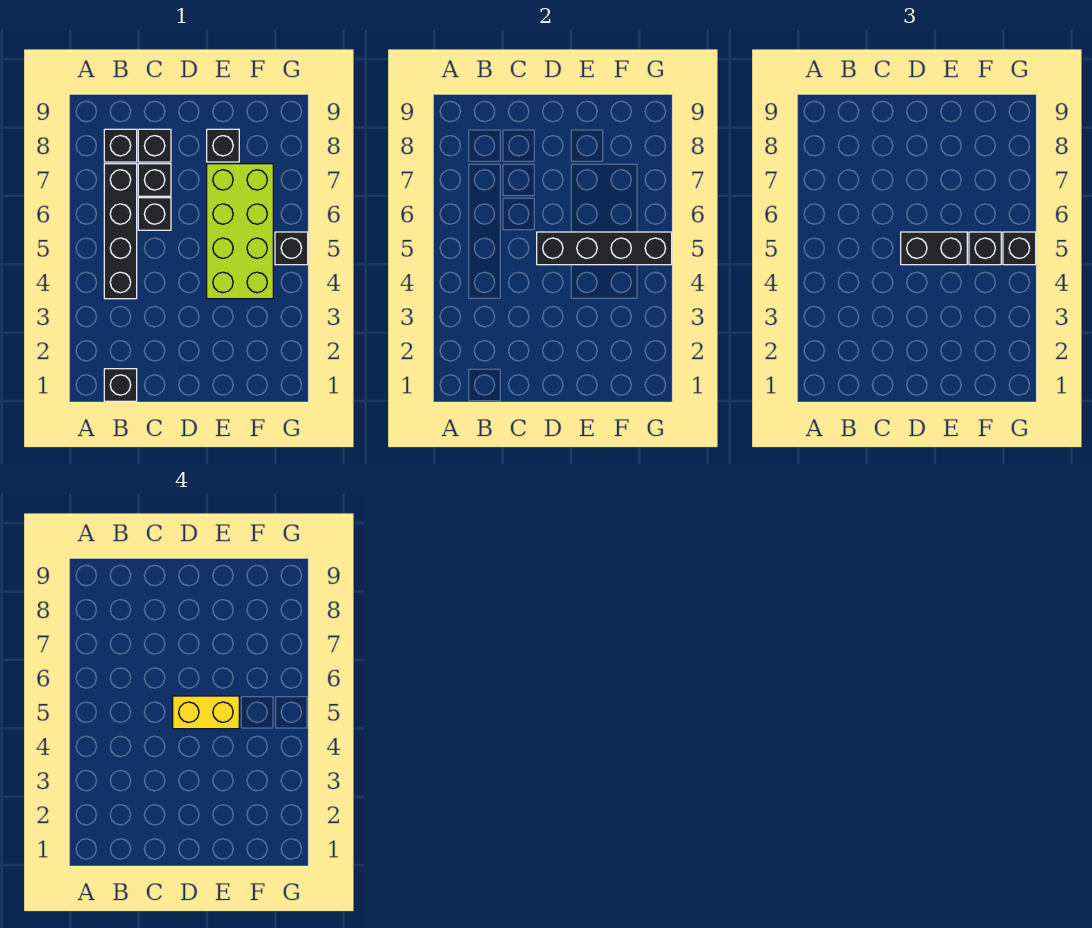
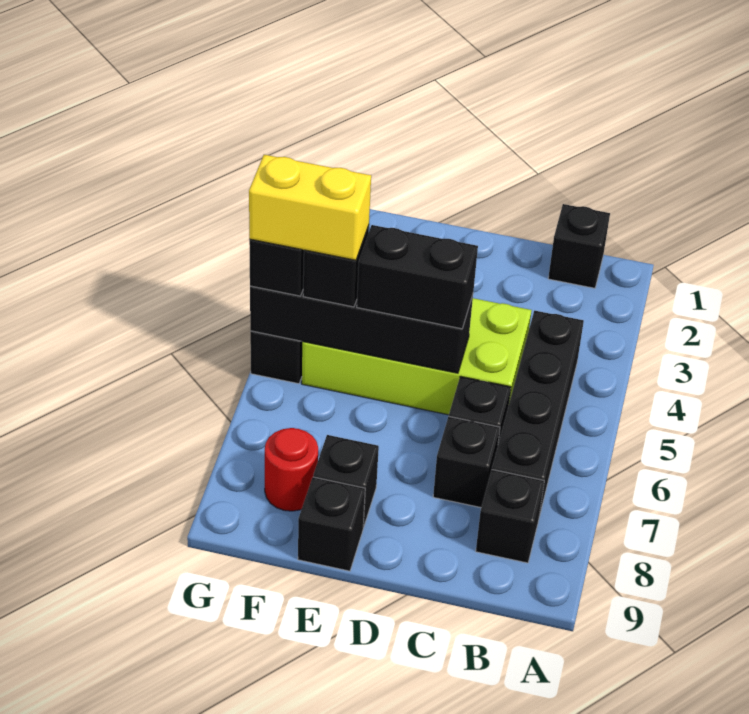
black brick C8 level 1 -> black brick E9 level 1
yellow brick D5:E5 level 4 -> yellow brick F5:G5 level 4
lime brick E4:F7 level 1 -> lime brick C4:F5 level 1
none -> red round brick F8 level 1

